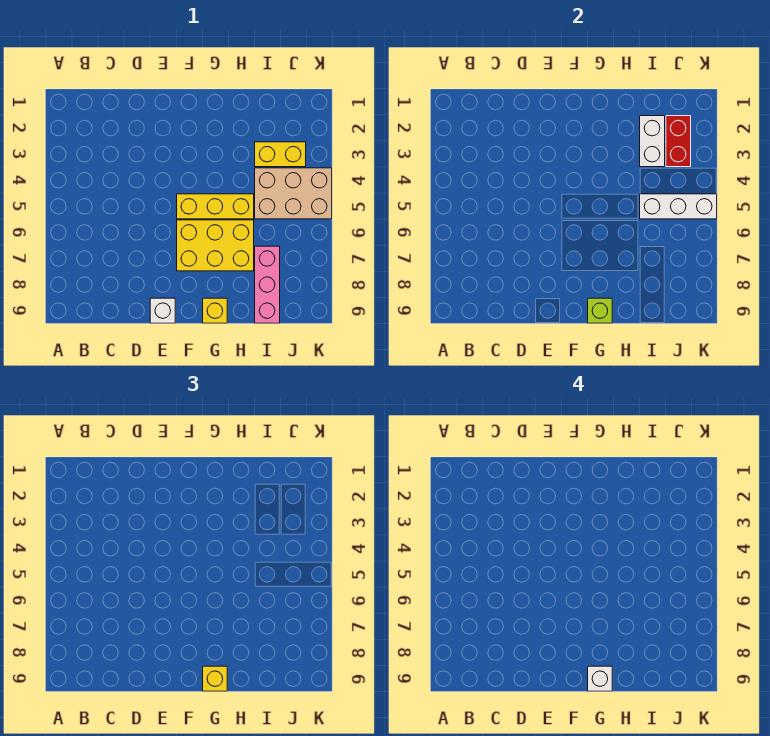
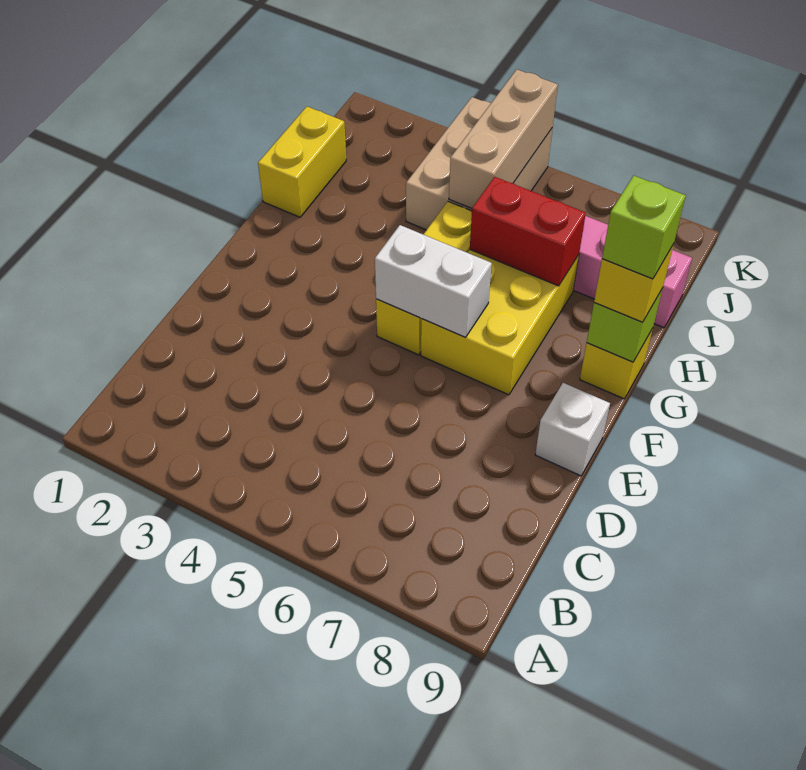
white brick G9 level 4 -> lime brick G9 level 4
white brick I2:I3 level 2 -> white brick F5:F6 level 2
yellow brick I3:J3 level 1 -> yellow brick H1:I1 level 1
white brick I5:K5 level 2 -> tan brick I5:K5 level 2
red brick J2:J3 level 2 -> red brick H6:H7 level 2

